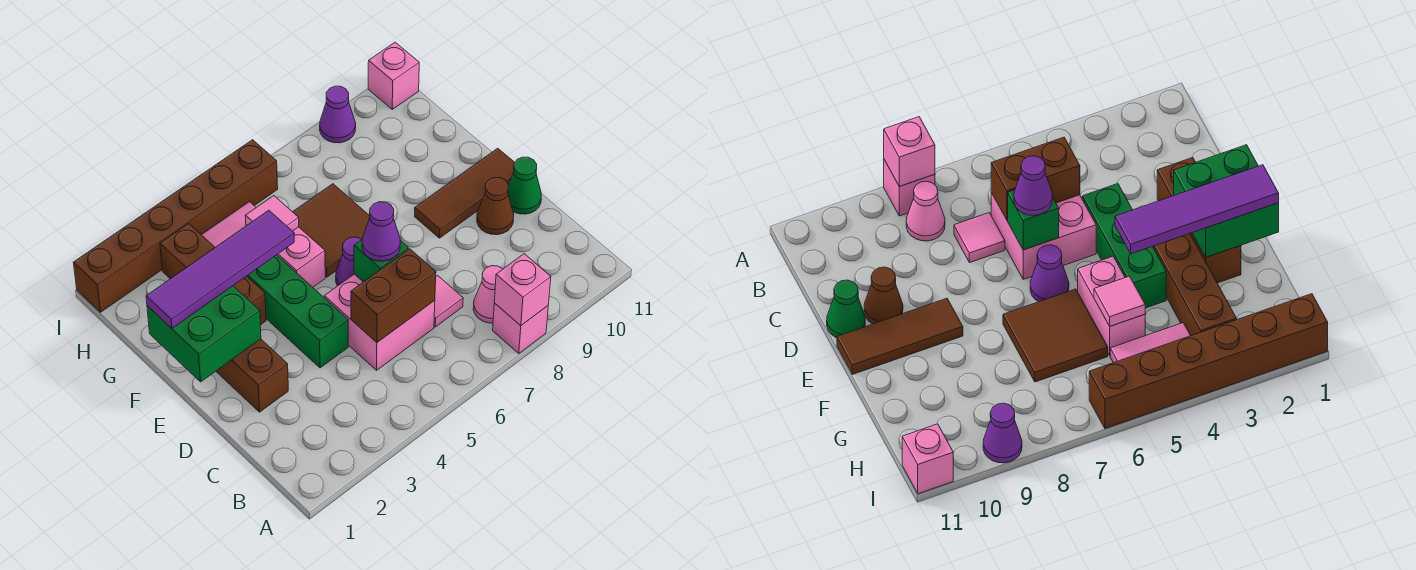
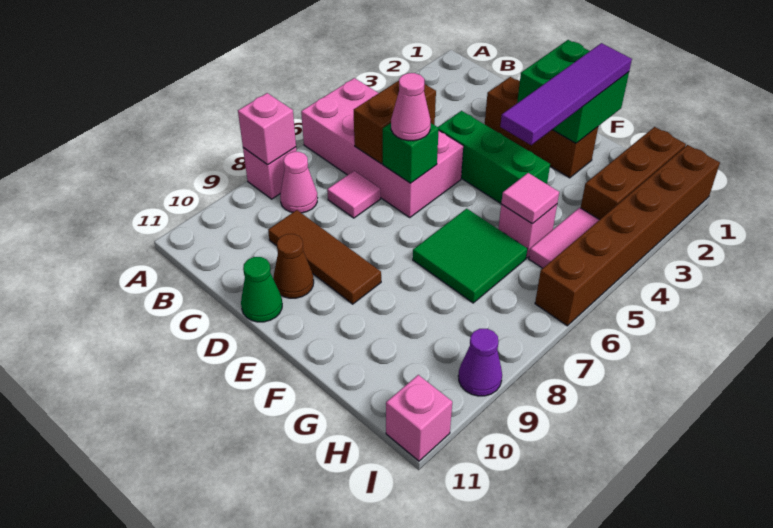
pink brick C5:D6 level 1 -> pink brick A5:D6 level 1
purple cone D6 level 3 -> pink cone D6 level 3
purple cone E6 level 1 -> none
brown tile E9:E11 level 1 -> brown tile C9:E9 level 1
brown brick F3:H3 level 1 -> brown brick H1:H3 level 1
pink brick F5:G5 level 1 -> pink brick G5 level 1
brown tile F6:G7 level 1 -> green tile F6:G7 level 1

